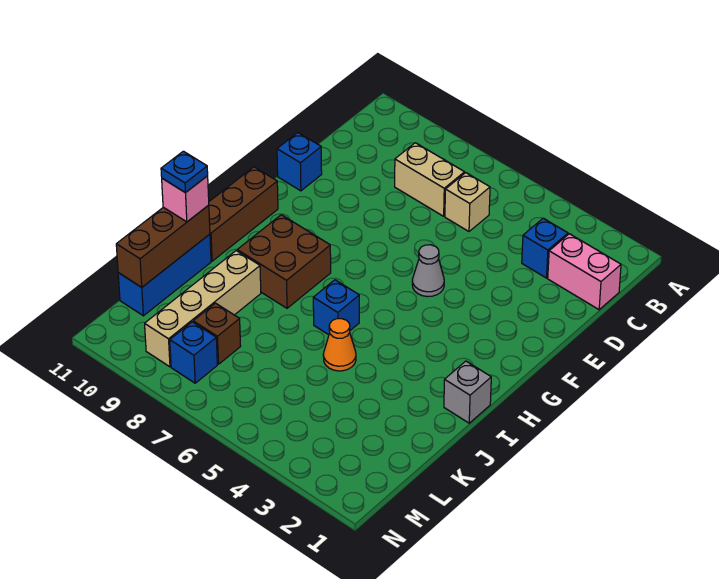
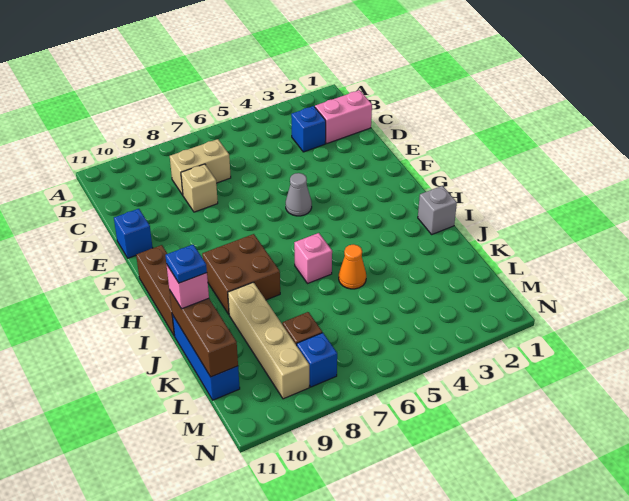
tan brick C6 level 1 -> tan brick D8 level 1
blue brick I6 level 1 -> pink brick I6 level 1

